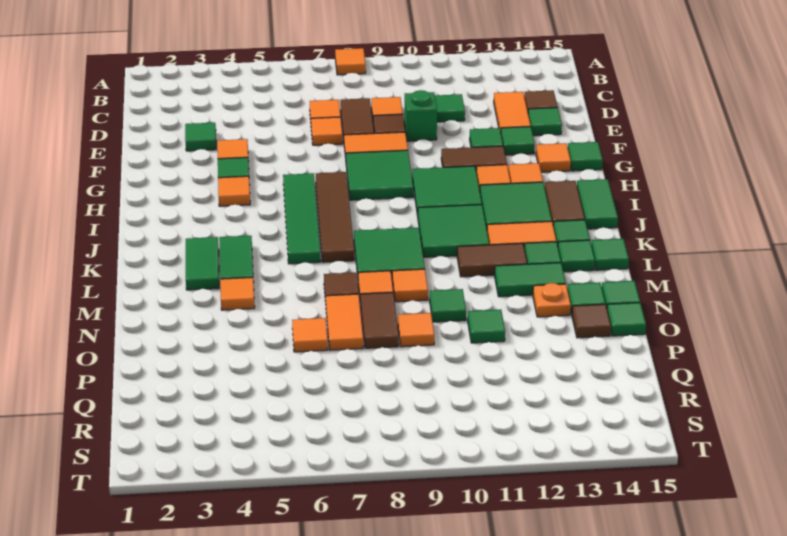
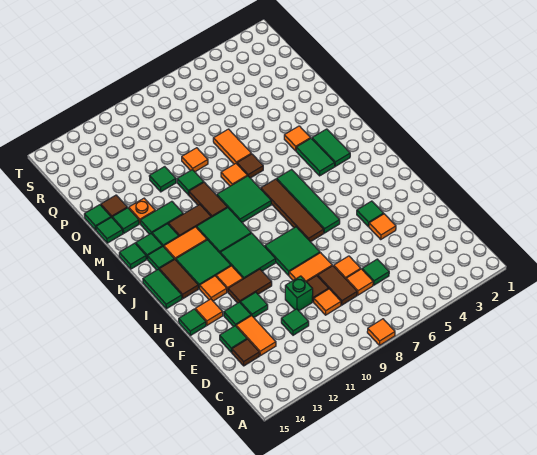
green tile E3 level 1 -> green tile D6 level 1
orange tile H4 level 1 -> none
orange tile M9 level 1 -> none
brown tile N8:O8 level 1 -> brown tile L10:M10 level 1
orange tile O6 level 1 -> none

